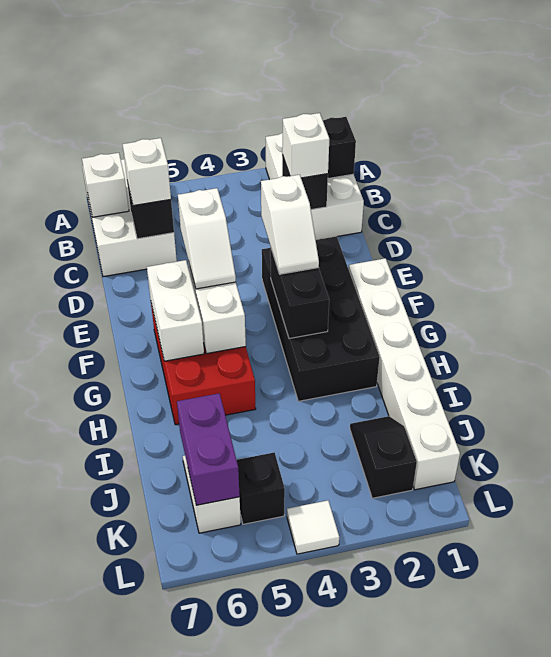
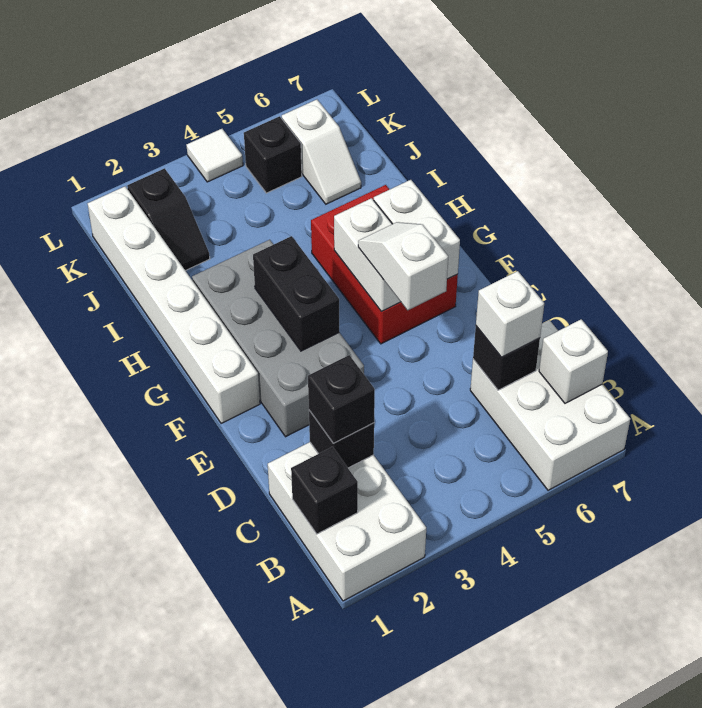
white brick C2 level 3 -> black brick C2 level 3
black brick E2:H3 level 1 -> grey brick E2:H3 level 1
white slope E3:F3 level 3 top E -> none
purple brick J6:K6 level 2 -> none

